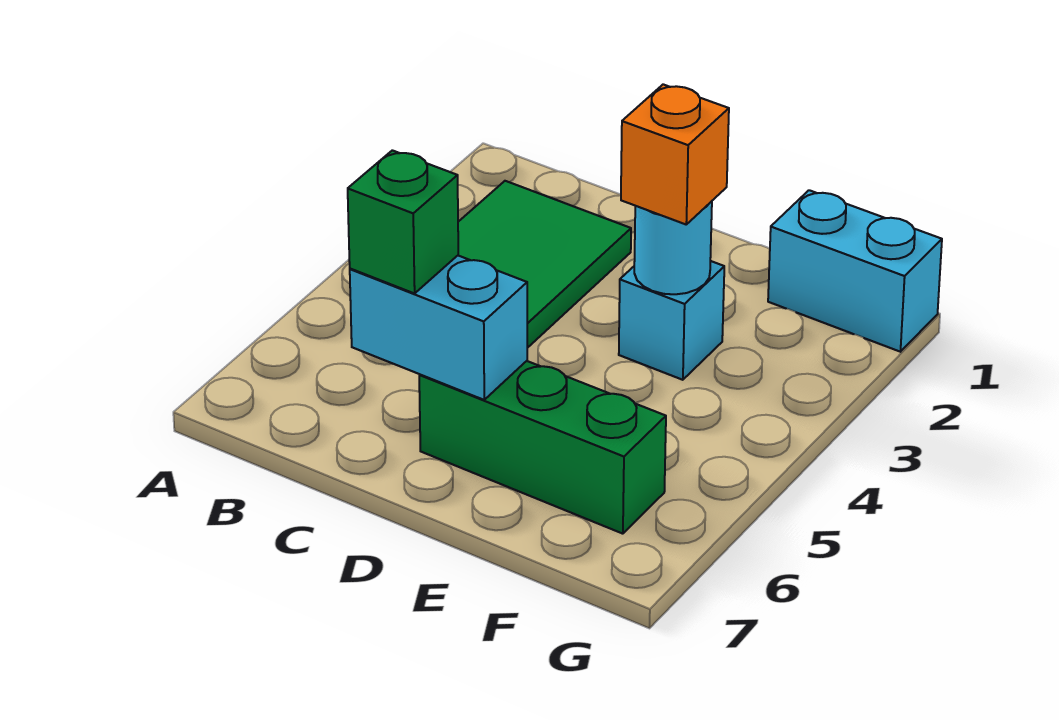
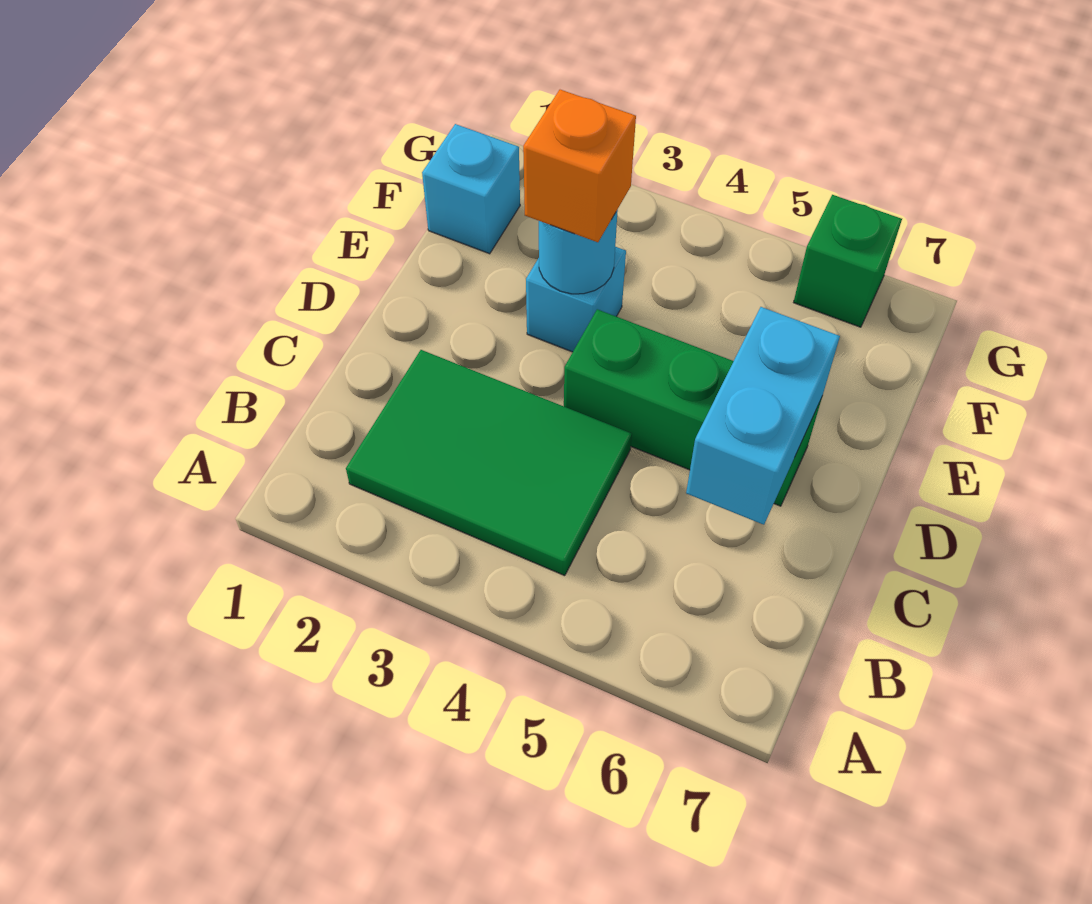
green brick C6 level 3 -> green brick G6 level 1
green brick D6:F6 level 1 -> green brick D4:D6 level 1
cyan brick F1:G1 level 1 -> cyan brick F1 level 1

